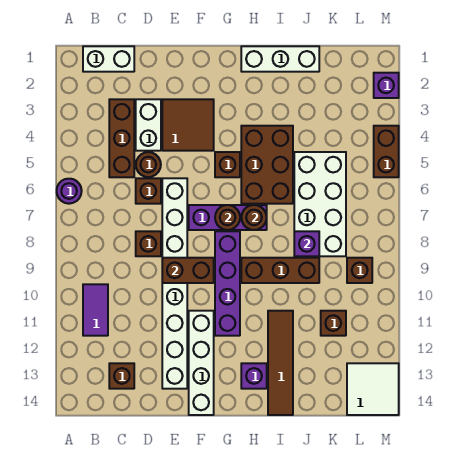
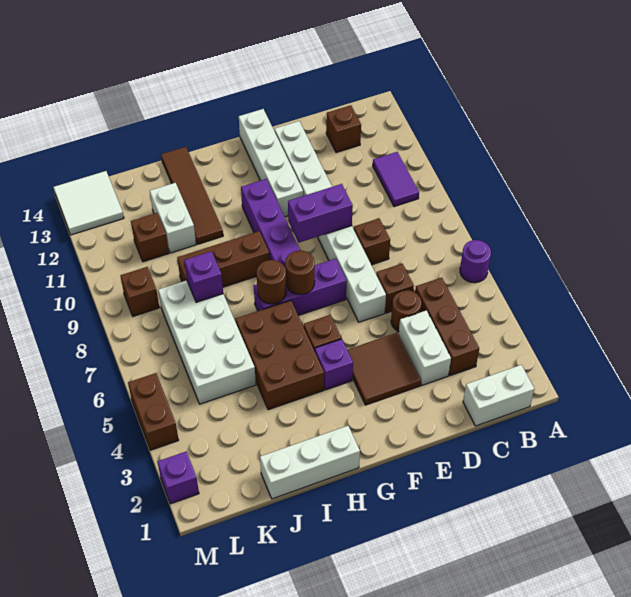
brown brick E9:F9 level 2 -> purple brick E9:F9 level 2
purple brick H13 level 1 -> purple brick G4 level 1
none -> white brick J11:J12 level 1

